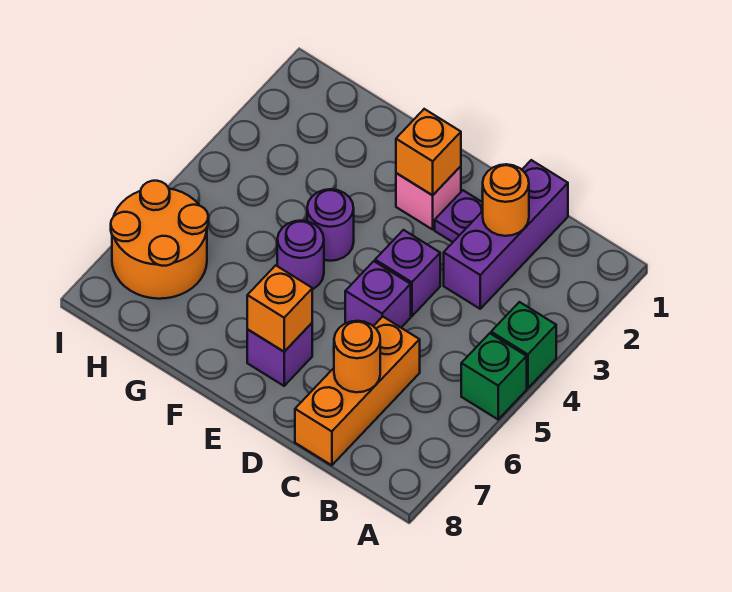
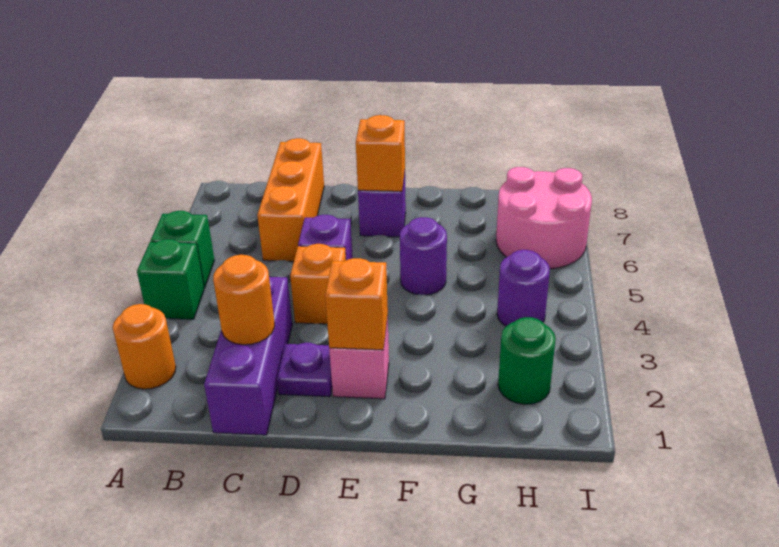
orange round brick C7 level 2 -> orange round brick A2 level 1
purple brick D4 level 1 -> orange brick D4 level 1
purple round brick F4 level 1 -> purple round brick H4 level 1
none -> green round brick H2 level 1
orange round brick H6:I7 level 1 -> pink round brick H6:I7 level 1

